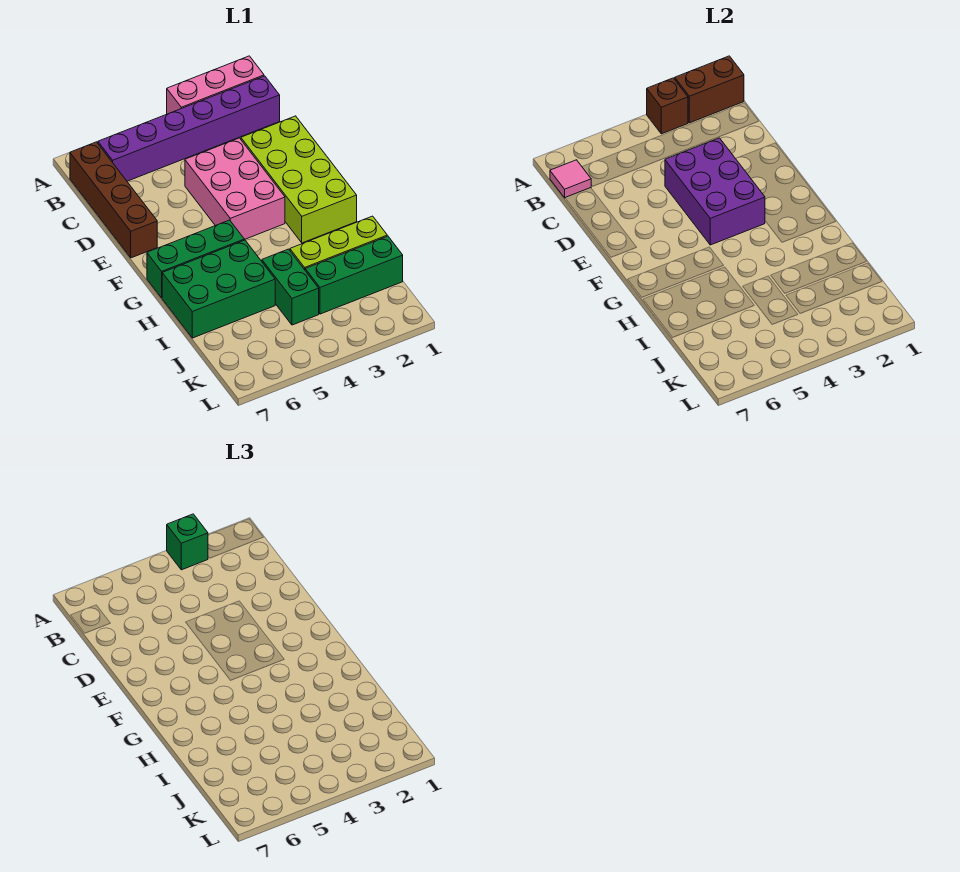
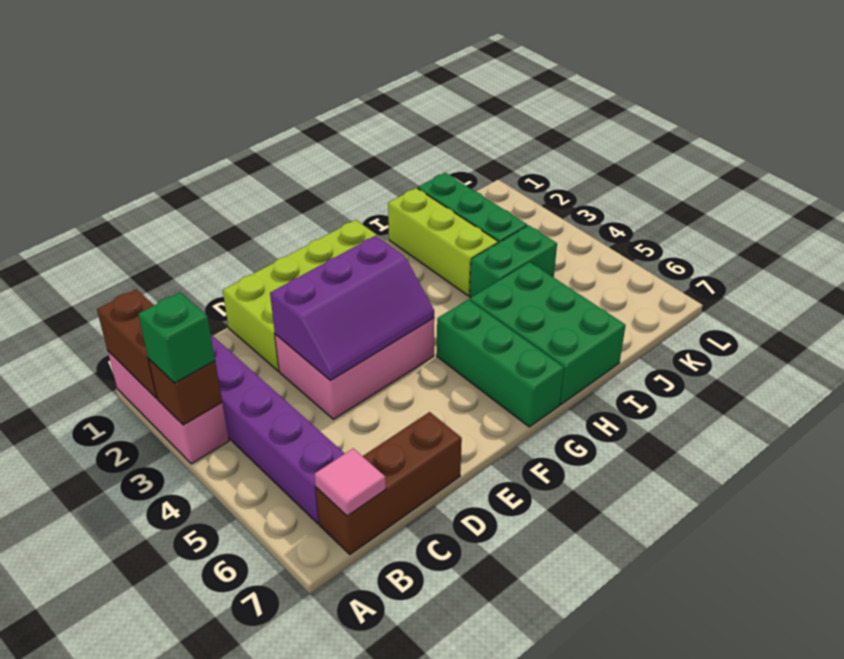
brown brick B7:E7 level 1 -> brown brick B7:D7 level 1
purple brick D3:F4 level 2 -> purple slope D3:F4 level 2 top 3

